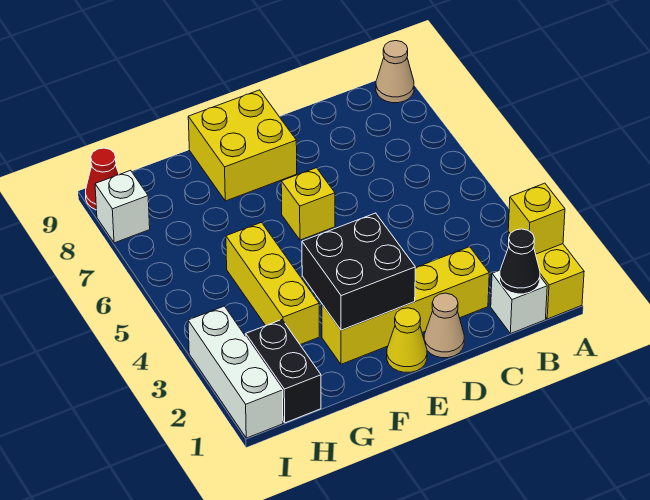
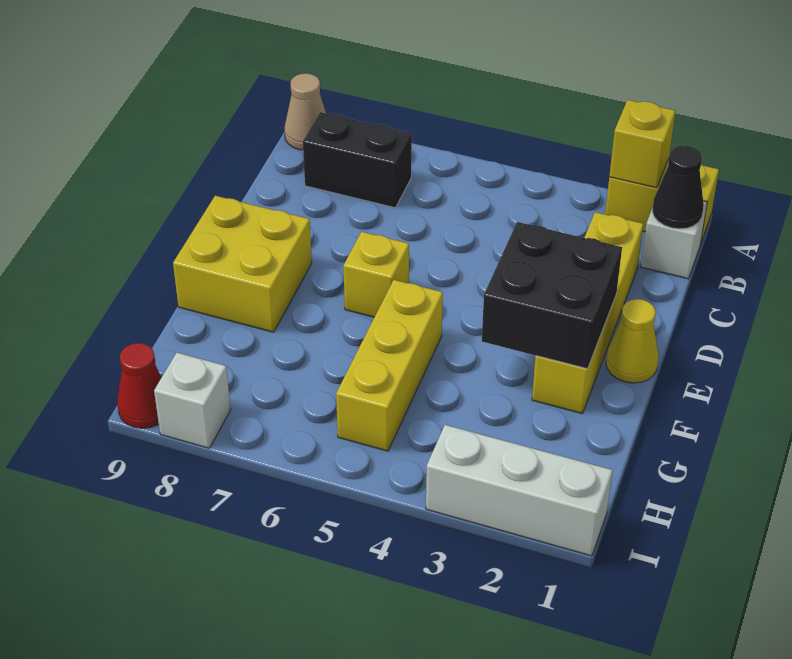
tan cone D1 level 1 -> none
yellow brick G3:G5 level 1 -> yellow brick F5:H5 level 1
black brick H1:H2 level 1 -> black brick B7:B8 level 1

